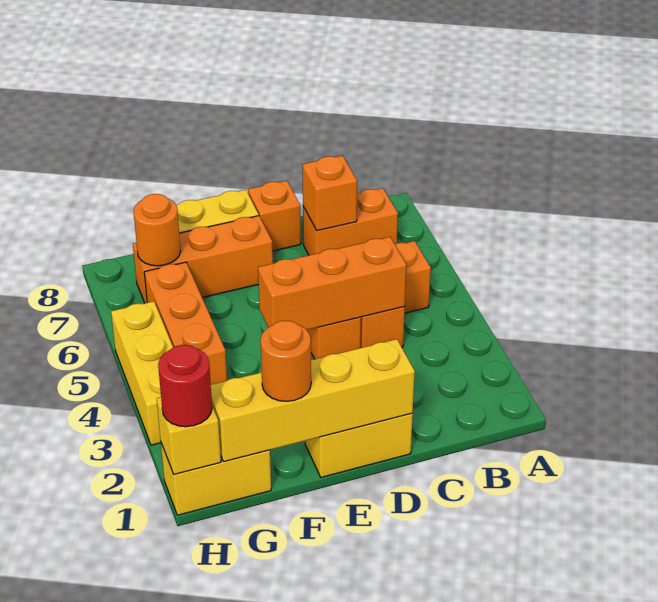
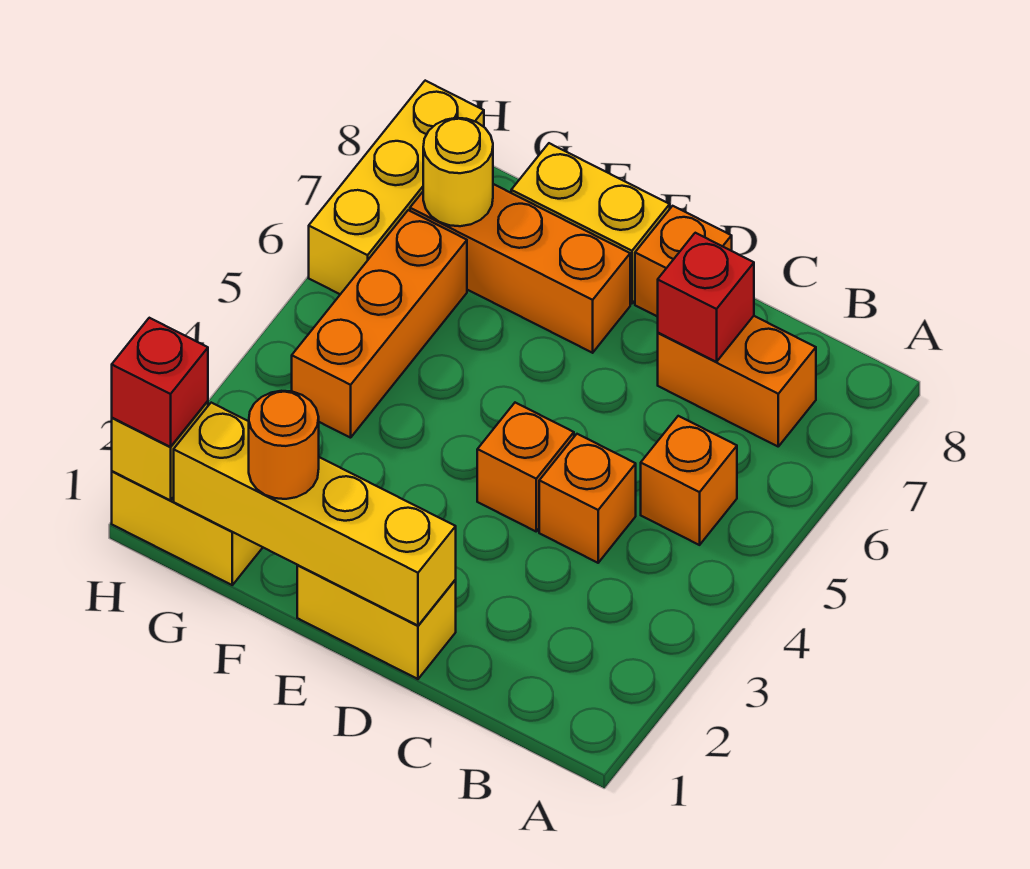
orange brick C4:E4 level 2 -> none
orange brick C7 level 2 -> red brick C7 level 2
orange round brick G7 level 2 -> yellow round brick G7 level 2
red round brick H1 level 3 -> red brick H1 level 3
yellow brick H3:H5 level 1 -> yellow brick H6:H8 level 1

